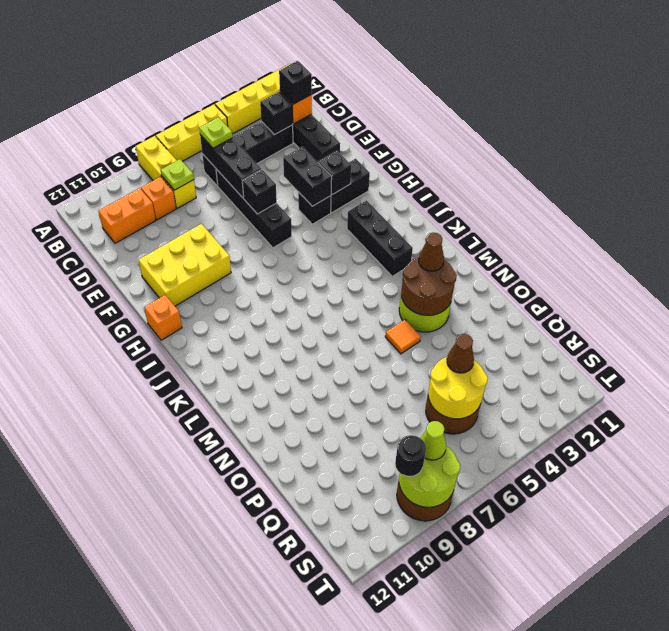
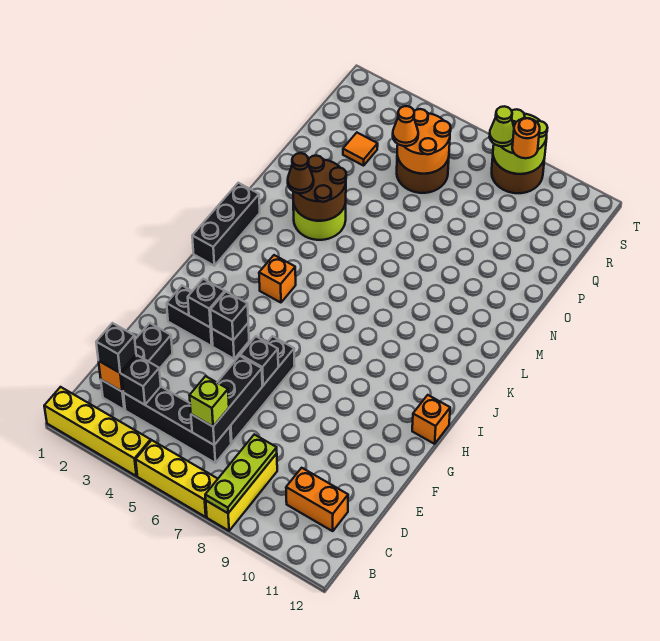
lime plate C6 level 3 -> lime brick C6 level 3
lime plate C8 level 2 -> lime plate A8:C8 level 2
orange brick C9 level 1 -> orange brick J4 level 1
black brick F4:G4 level 2 -> black brick G4 level 2
yellow brick F9:G11 level 1 -> none
black brick I3:K3 level 1 -> black brick J1:L1 level 1
orange tile N5 level 1 -> orange tile Q3 level 1
yellow round brick Q5:R6 level 2 -> orange round brick Q5:R6 level 2
brown cone Q5 level 3 -> orange cone Q5 level 3
black round brick S9 level 3 -> orange round brick S9 level 3

